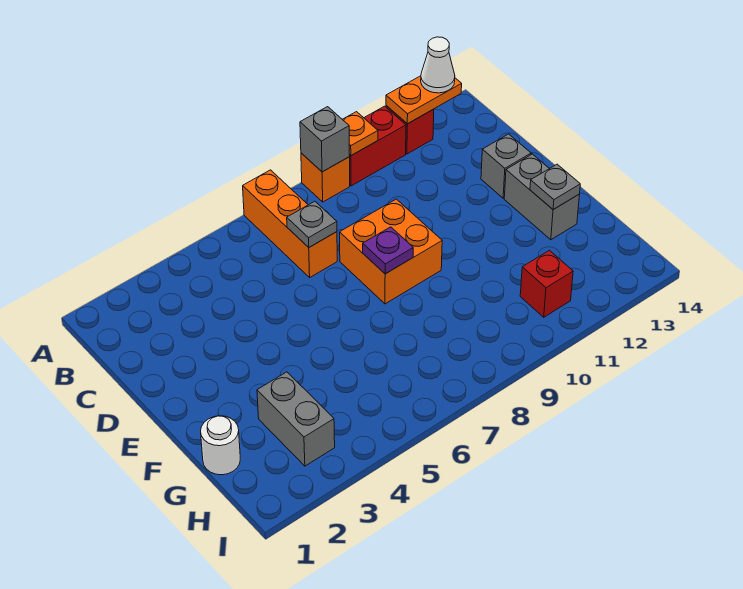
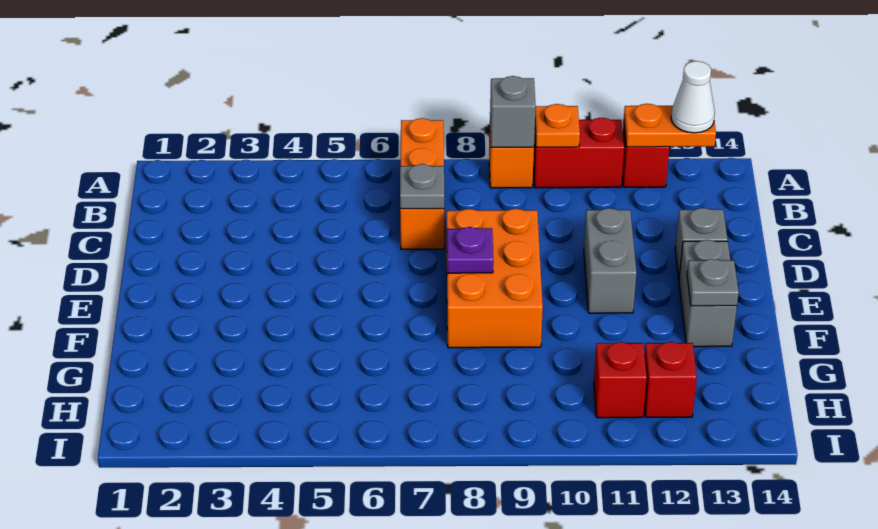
orange brick D8:E9 level 1 -> orange brick D8:F9 level 1
white round brick G1 level 1 -> none
grey brick G3:H3 level 1 -> grey brick D11:E11 level 1
none -> red brick H12 level 1

